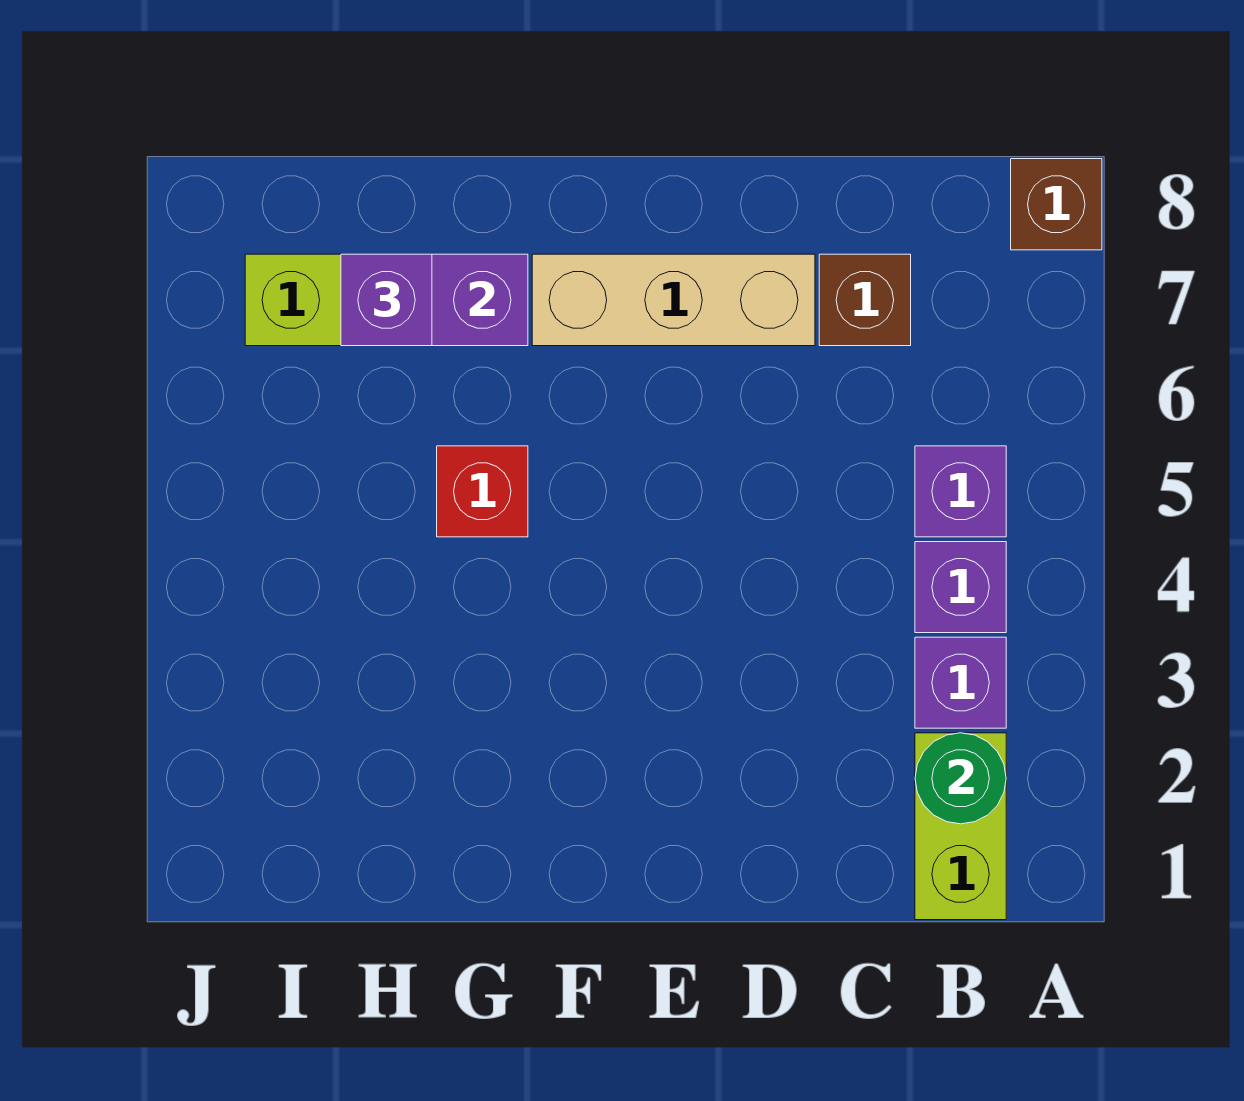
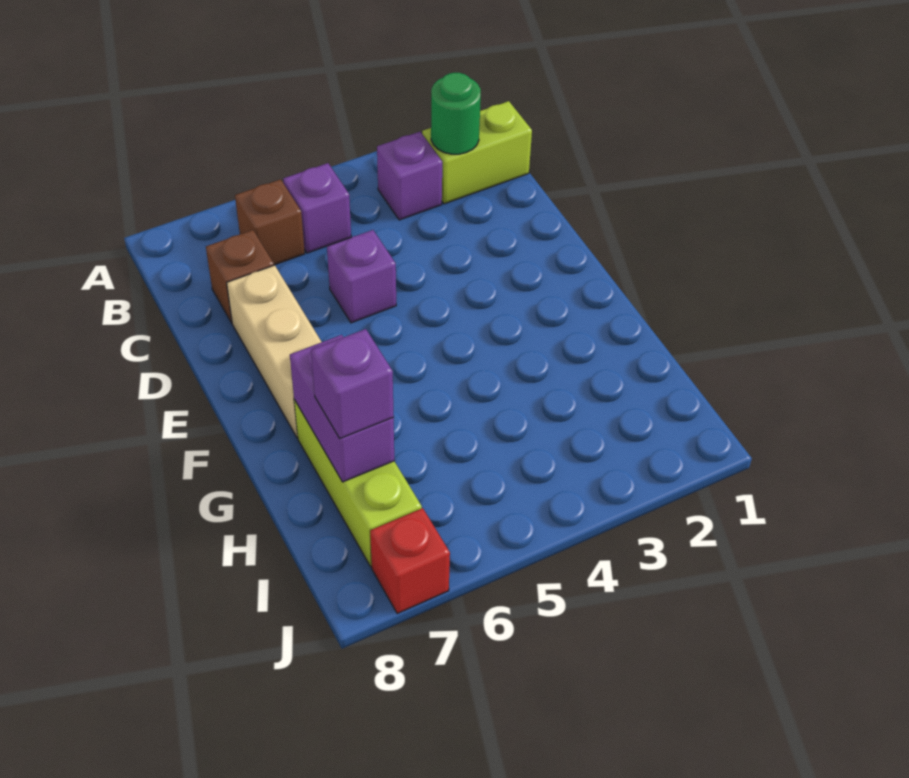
brown brick A8 level 1 -> brown brick B6 level 1
purple brick B4 level 1 -> purple brick D5 level 1
red brick G5 level 1 -> red brick J7 level 1

